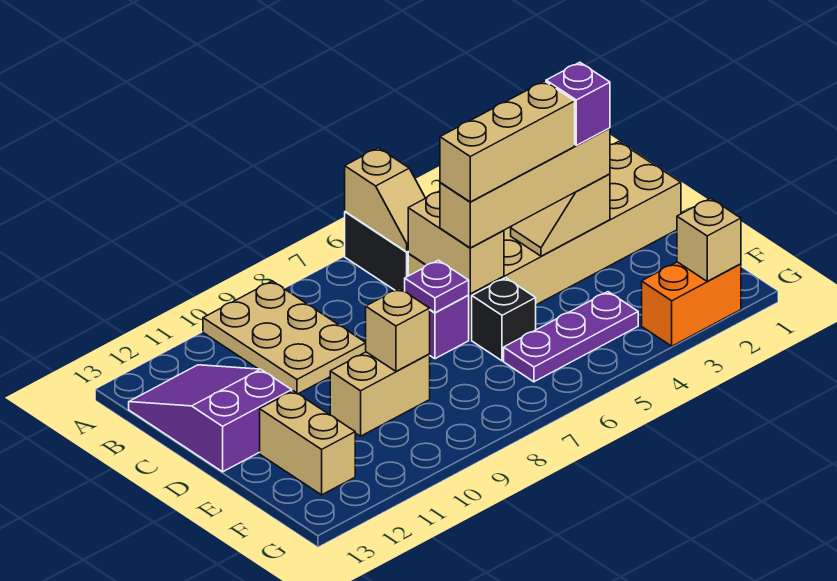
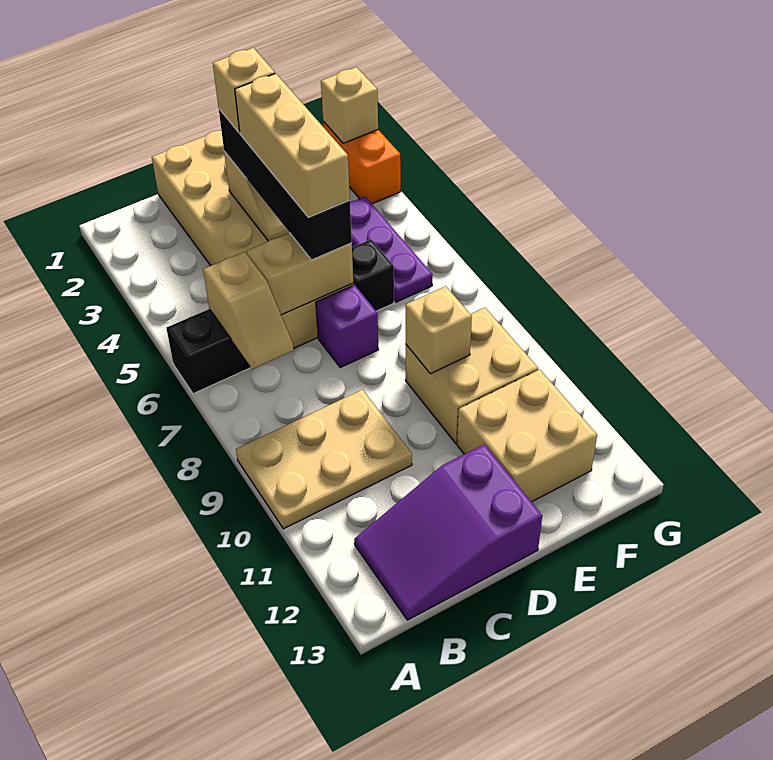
tan slope A6:B6 level 2 top A -> tan slope B6:B7 level 2 top 6
tan brick D3:D6 level 3 -> black brick D3:D6 level 3
purple brick D3 level 4 -> tan brick D3 level 4
purple plate D7 level 2 -> none
tan brick E9:E10 level 1 -> tan brick E9:F10 level 1
tan brick E12:F12 level 1 -> tan brick E11:F12 level 1

